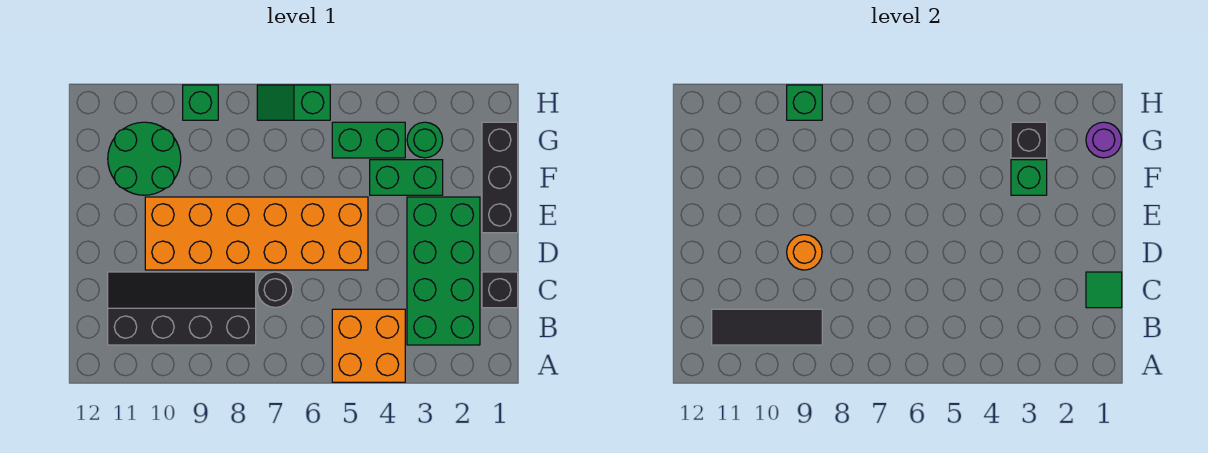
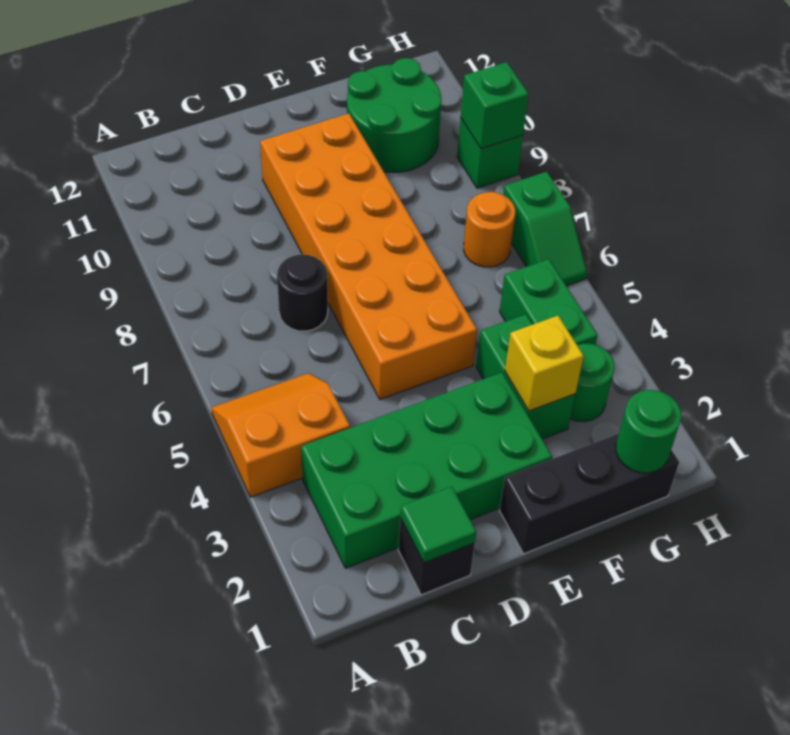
orange brick A4:B5 level 1 -> orange slope A4:B5 level 1 top 4
black slope B8:C11 level 1 top B -> none
black tile B9:B11 level 2 -> none
orange round brick D9 level 2 -> orange round brick G7 level 1
green brick F3 level 2 -> yellow brick F3 level 2
purple round brick G1 level 2 -> green round brick G1 level 2
black brick G3 level 2 -> none
green slope H6:H7 level 1 top 6 -> green slope H6:H7 level 1 top 7

